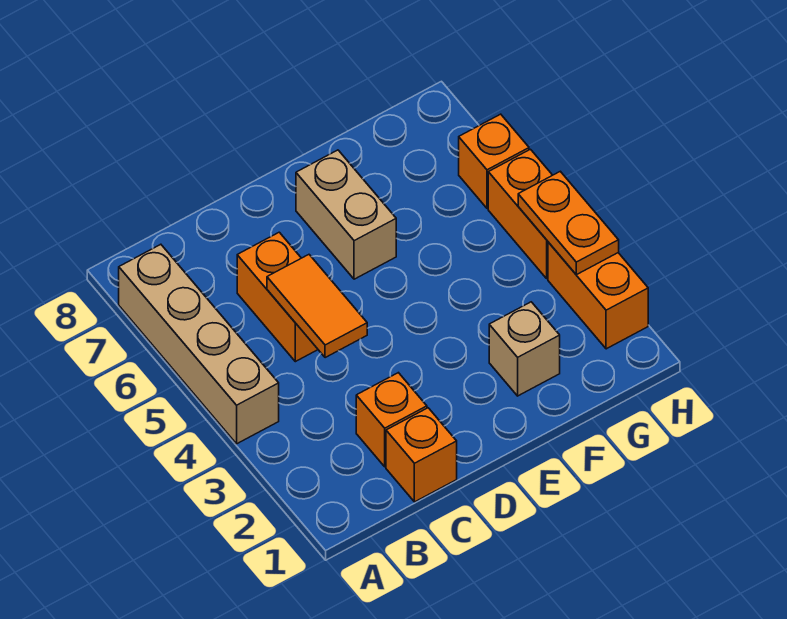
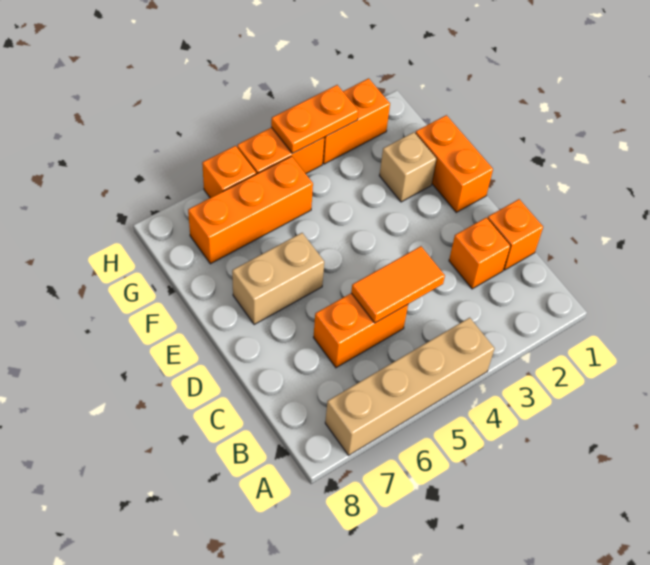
none -> orange brick E1:F1 level 1
none -> orange brick G5:G7 level 1

